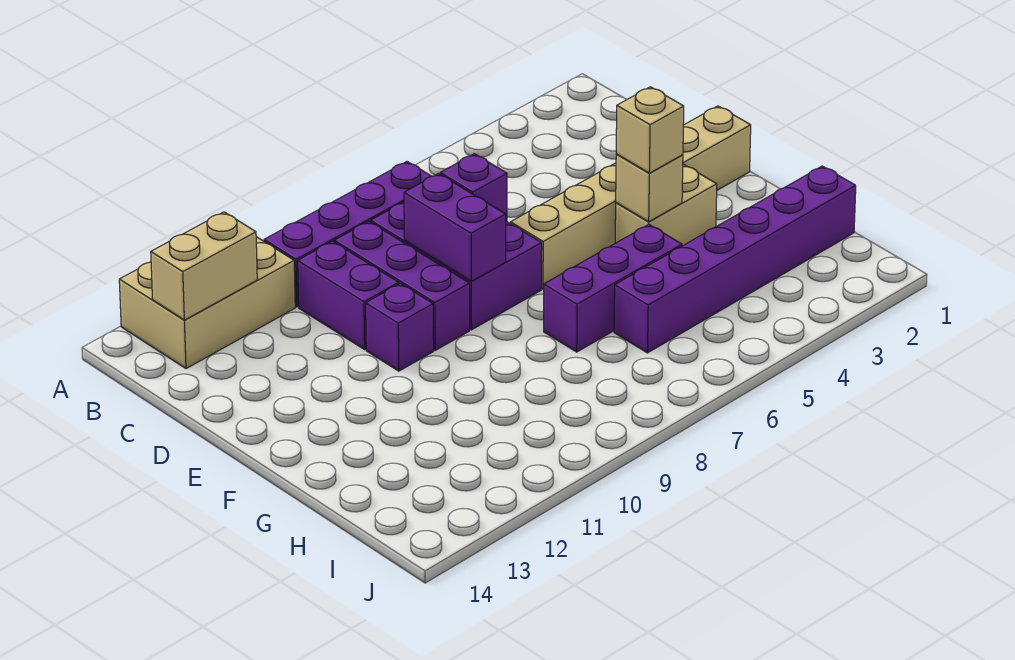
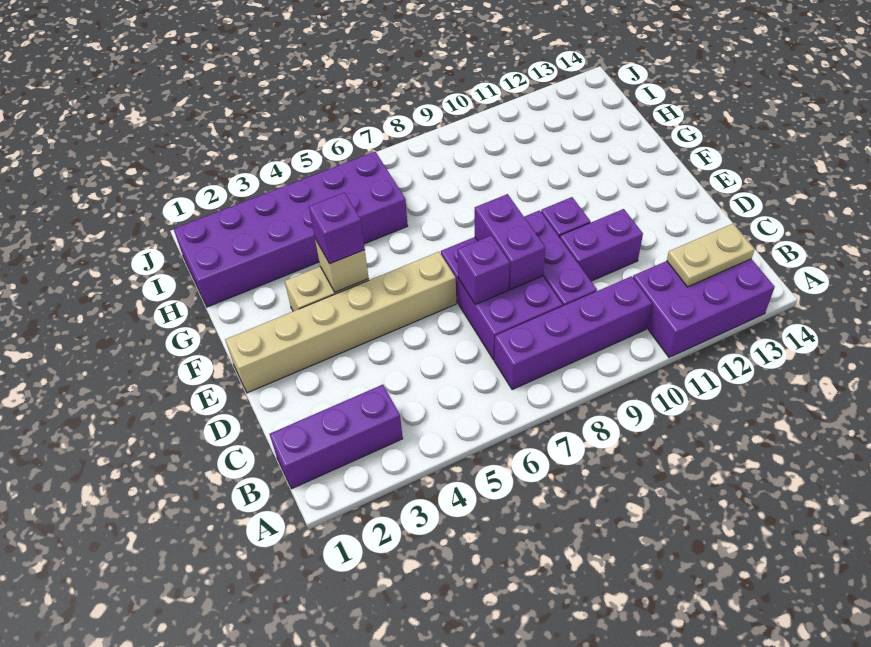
tan brick A11:B13 level 1 -> purple brick A11:B13 level 1
tan brick B12:B13 level 2 -> tan plate B12:B13 level 2
purple brick C10:D10 level 1 -> purple brick D10:D11 level 1
tan brick F4 level 3 -> purple brick F4 level 3
purple brick G5:G7 level 1 -> purple brick B1:B3 level 1
purple brick H1:H6 level 1 -> purple brick H1:I6 level 1

